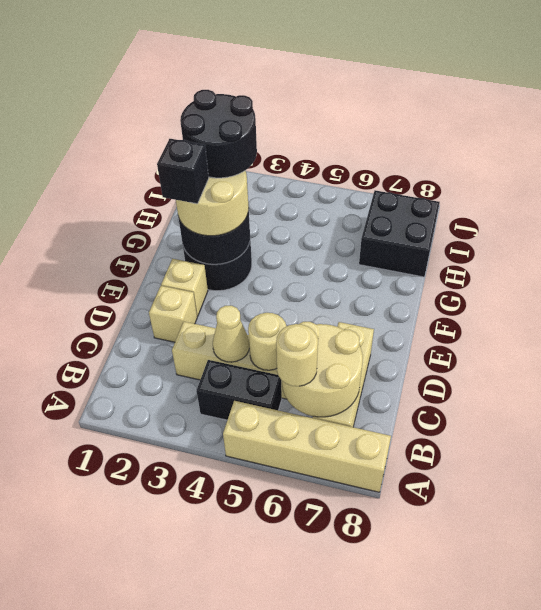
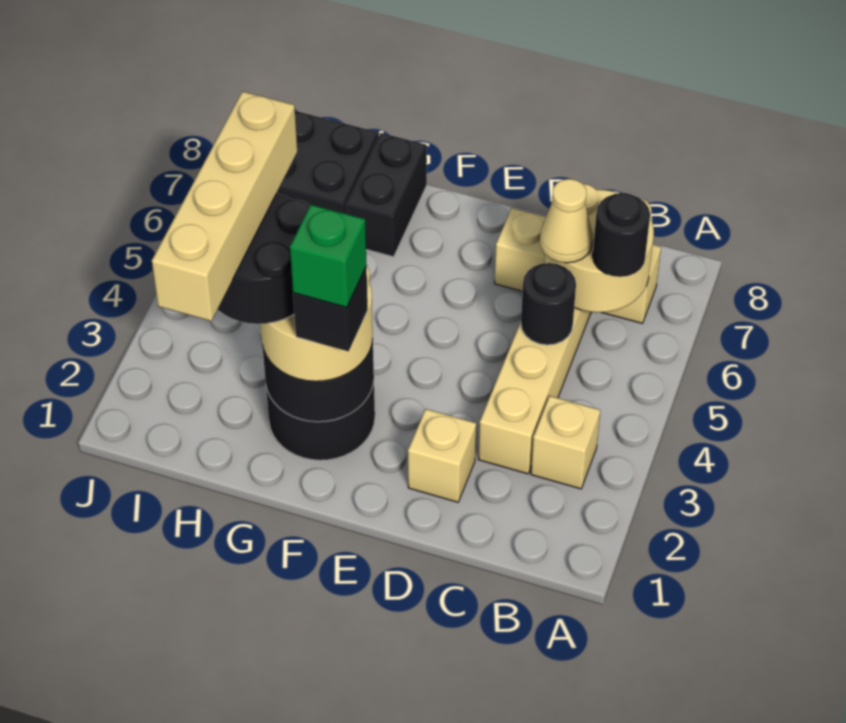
tan brick A5:A8 level 1 -> tan brick H1:H4 level 5
black brick B4:B5 level 1 -> black brick G7:G8 level 1
tan round brick B6 level 3 -> black round brick B6 level 3
tan cone C4 level 2 -> tan cone C6 level 3
tan round brick C5 level 2 -> black round brick C5 level 2
tan brick E2 level 1 -> tan brick B3 level 1
none -> green brick F2 level 5

